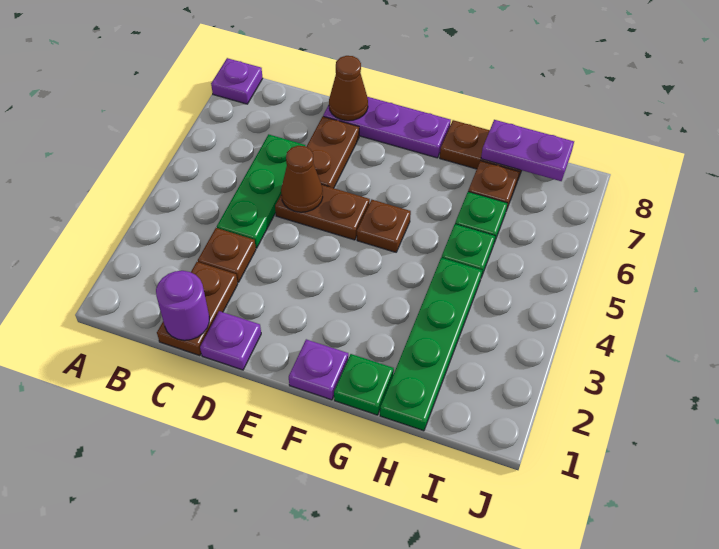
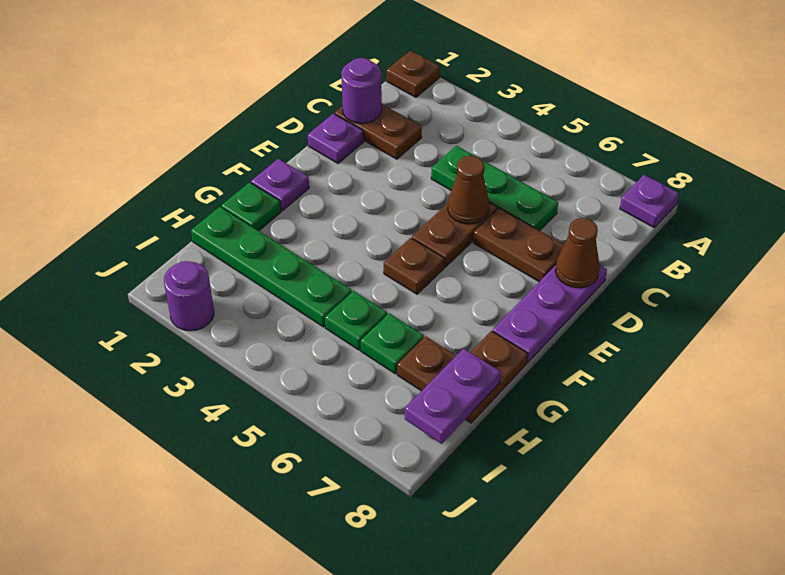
brown plate C3 level 1 -> brown plate A1 level 1
none -> purple round brick J2 level 1

